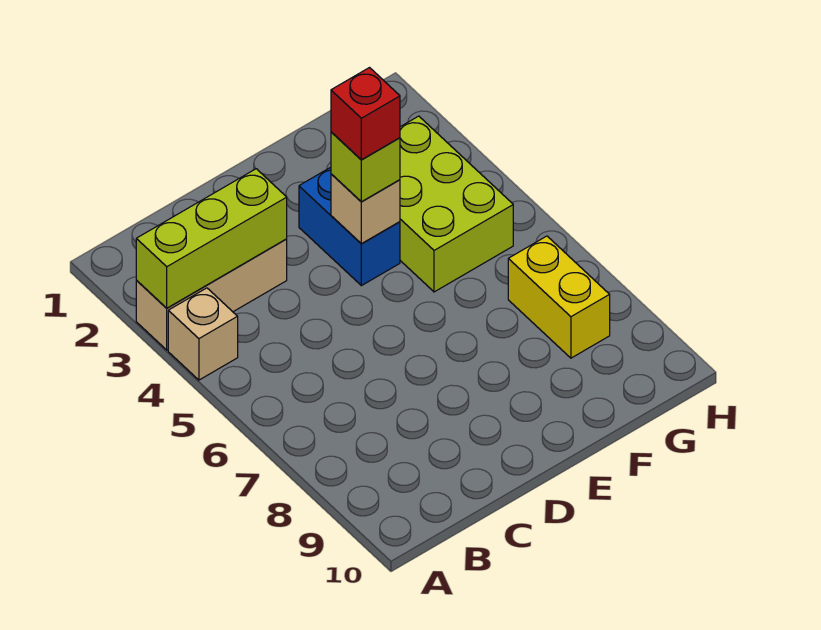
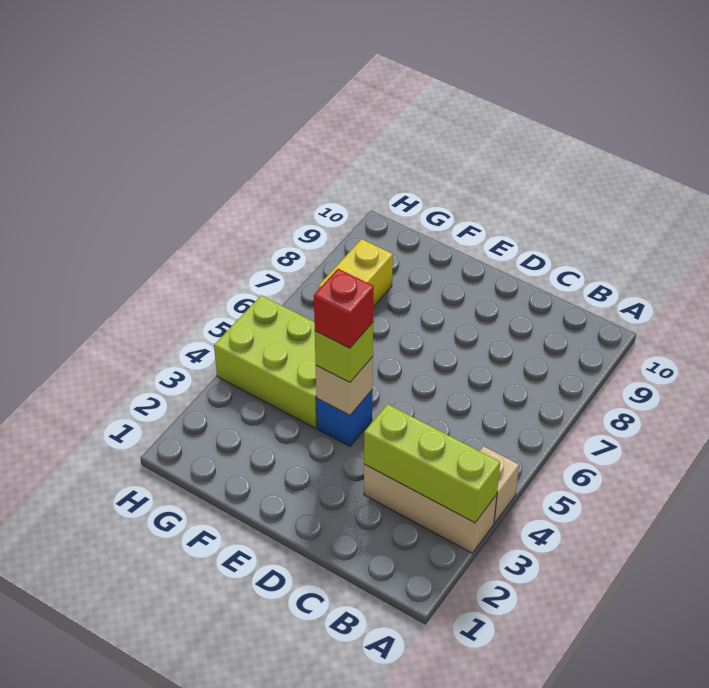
blue brick E3:E4 level 1 -> blue brick E4 level 1
lime brick F3:G5 level 1 -> lime brick F4:H5 level 1

